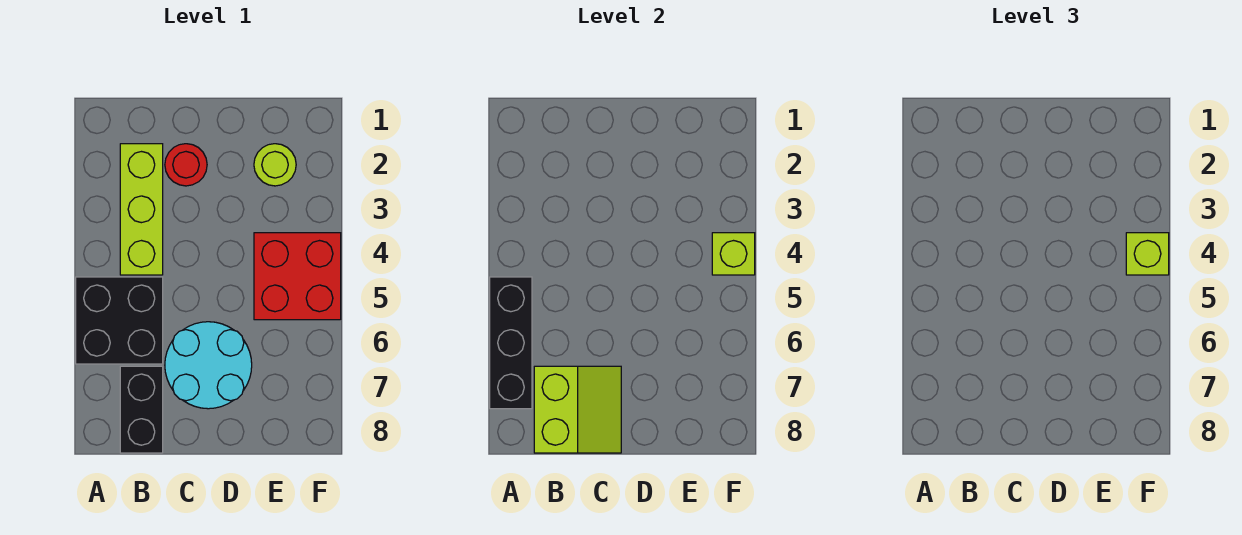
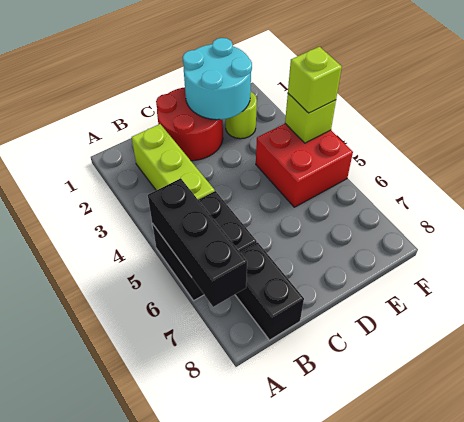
lime slope B7:C8 level 2 top B -> none
red round brick C2 level 1 -> red round brick C1:D2 level 1
cyan round brick C6:D7 level 1 -> cyan round brick D1:E2 level 2

